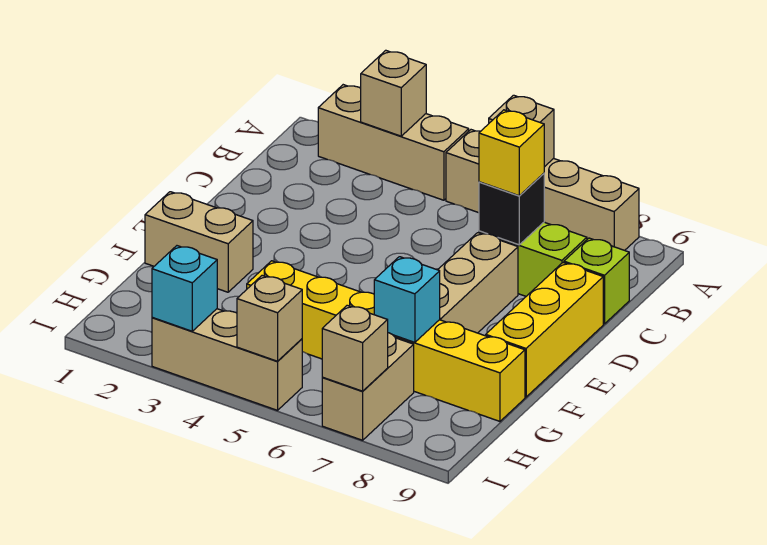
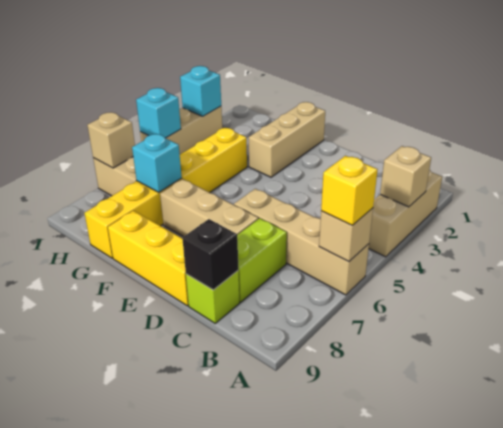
tan brick A5:A8 level 1 -> tan brick A6:D6 level 1
black brick C7 level 2 -> black brick C9 level 2
yellow brick C7 level 3 -> yellow brick A6 level 3
tan brick F1:F2 level 1 -> tan brick F1:F3 level 1
tan brick I5 level 2 -> cyan brick I5 level 2

